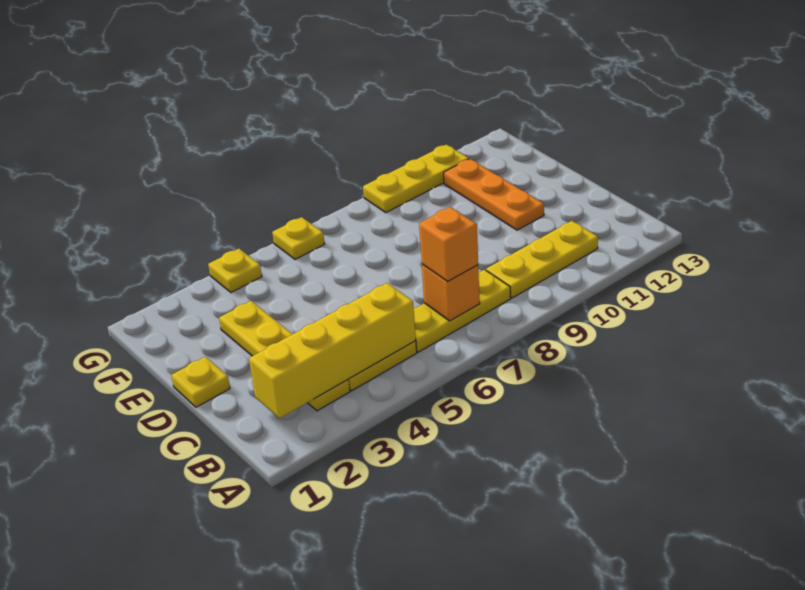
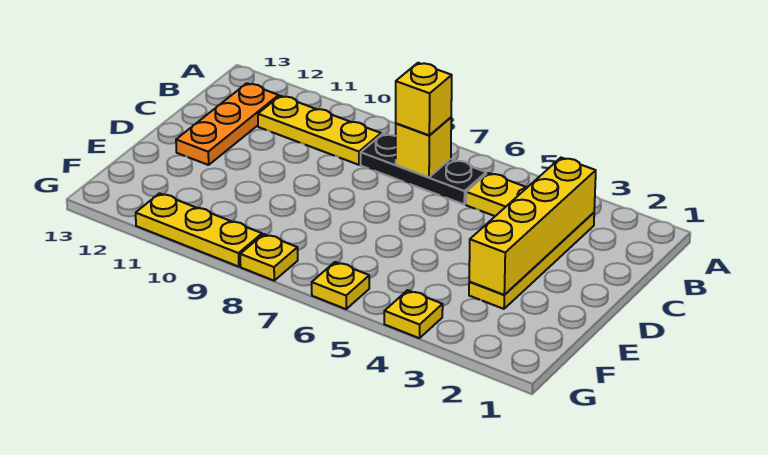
yellow brick B2:B5 level 2 -> yellow brick B3:E3 level 2
yellow plate B6:B8 level 1 -> black plate B6:B8 level 1
orange brick B7 level 2 -> yellow brick B7 level 2
orange brick B7 level 3 -> yellow brick B7 level 3
yellow plate D1 level 1 -> yellow plate G8 level 1
orange plate D11:F11 level 1 -> orange plate B12:D12 level 1

